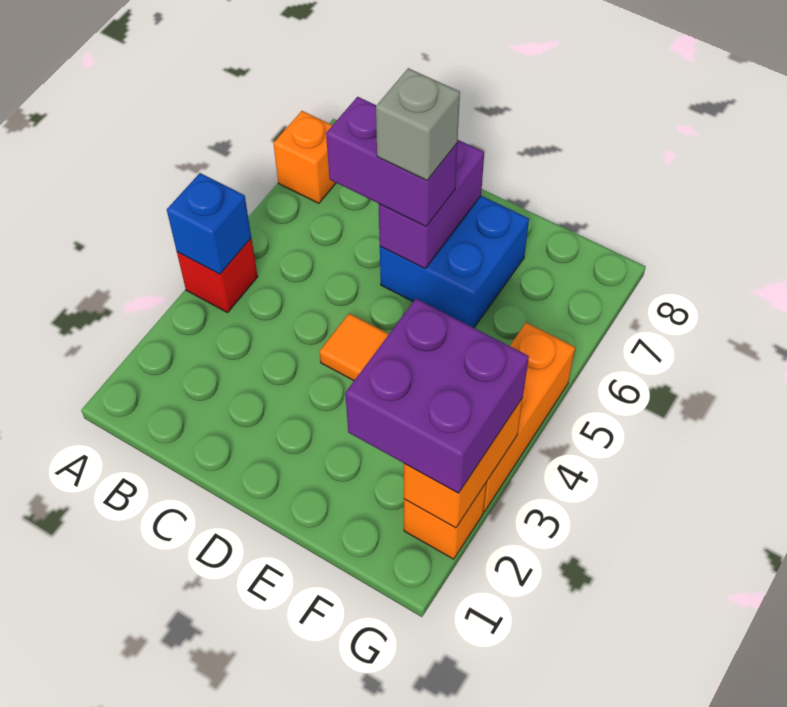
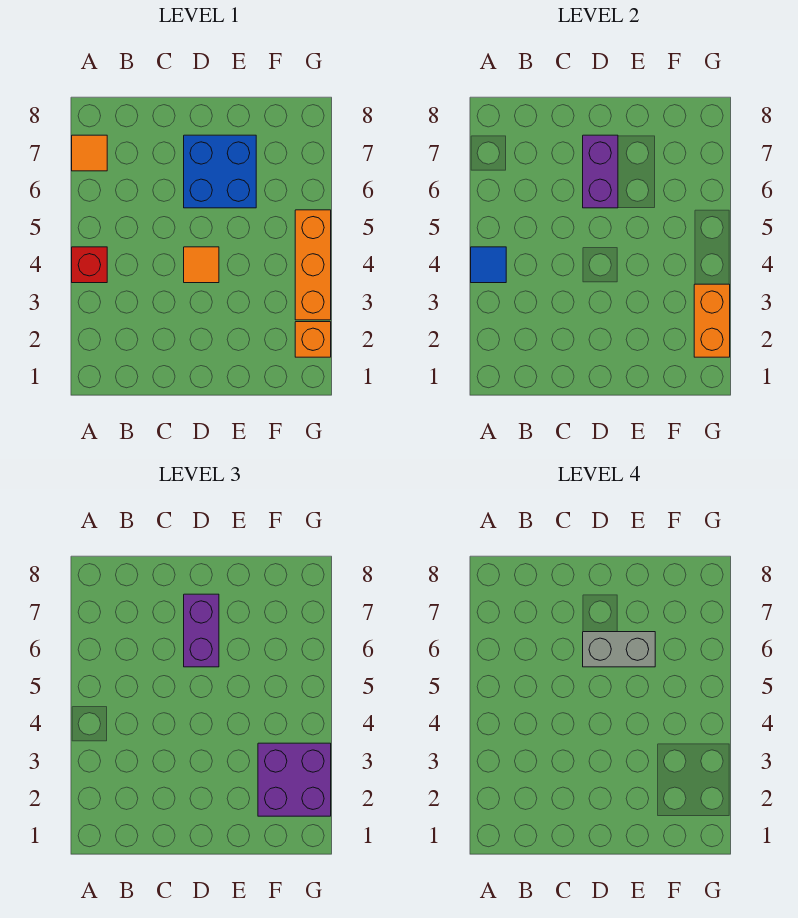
blue brick A4 level 2 -> blue tile A4 level 2
orange brick A7 level 1 -> orange tile A7 level 1
purple brick C6:D6 level 3 -> purple brick D6:D7 level 3
grey brick D6 level 4 -> grey brick D6:E6 level 4

